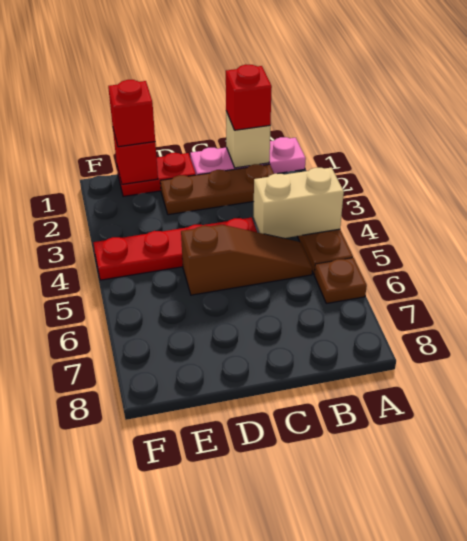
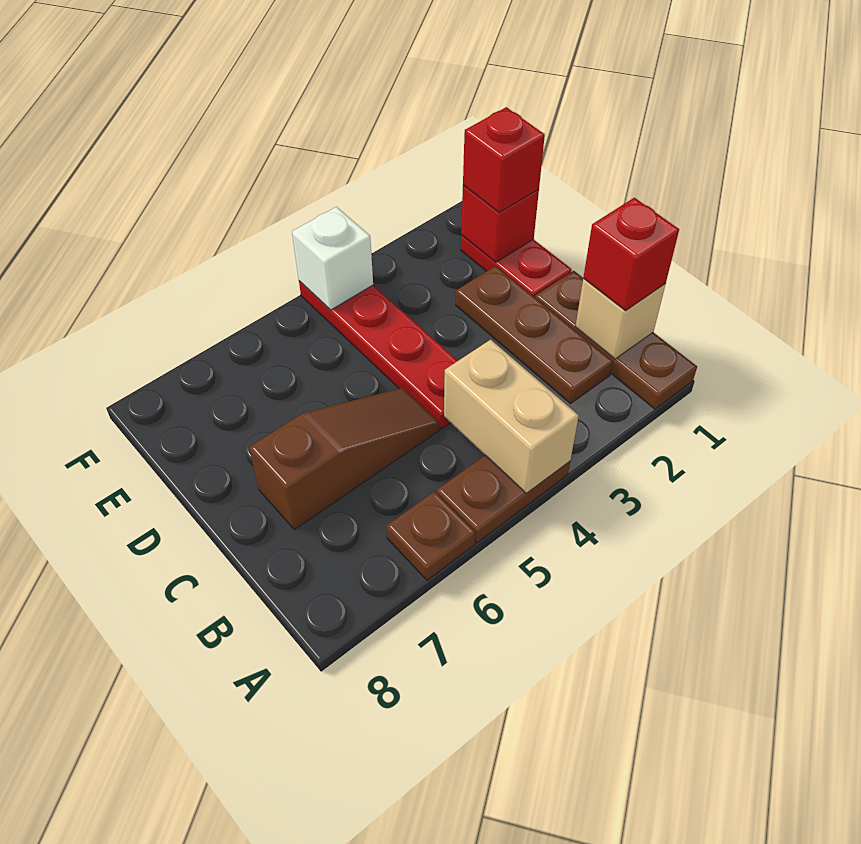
pink plate A1:C1 level 1 -> brown plate A1:C1 level 1
brown slope B5:D5 level 1 top D -> brown slope C5:C7 level 1 top 7
none -> white brick F4 level 2

